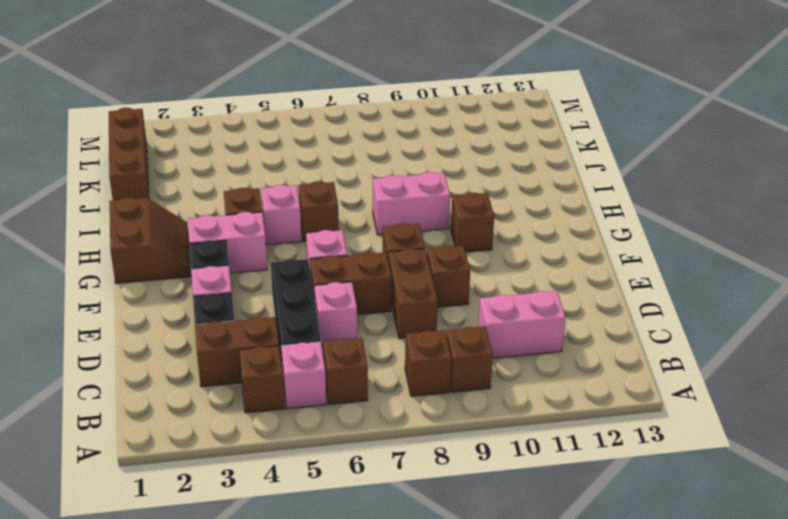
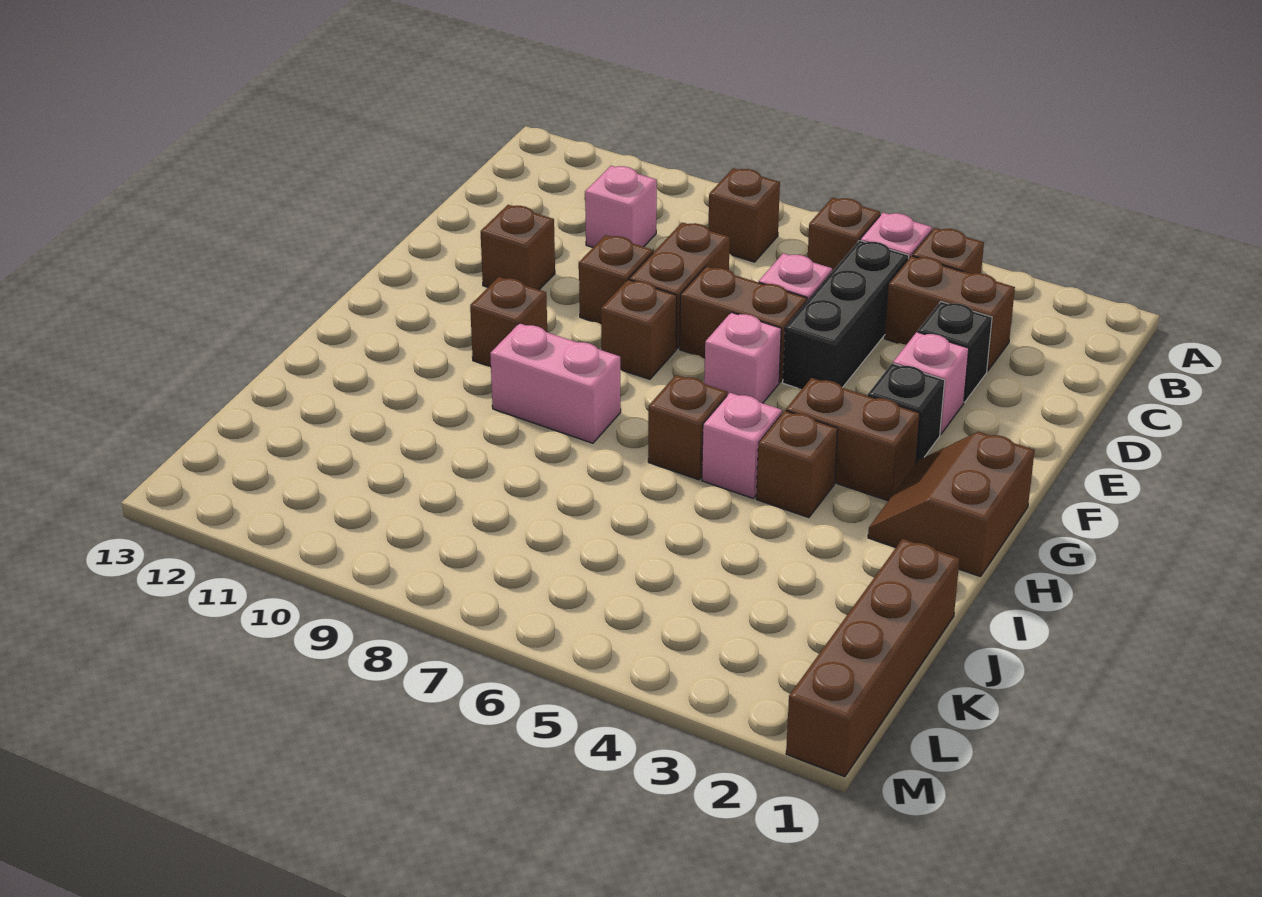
brown brick B9 level 1 -> brown brick E11 level 1
pink brick C10:C11 level 1 -> pink brick C10 level 1
pink brick G3:G4 level 1 -> brown brick G3:G4 level 1
brown brick J1:L1 level 1 -> brown brick J1:M1 level 1

